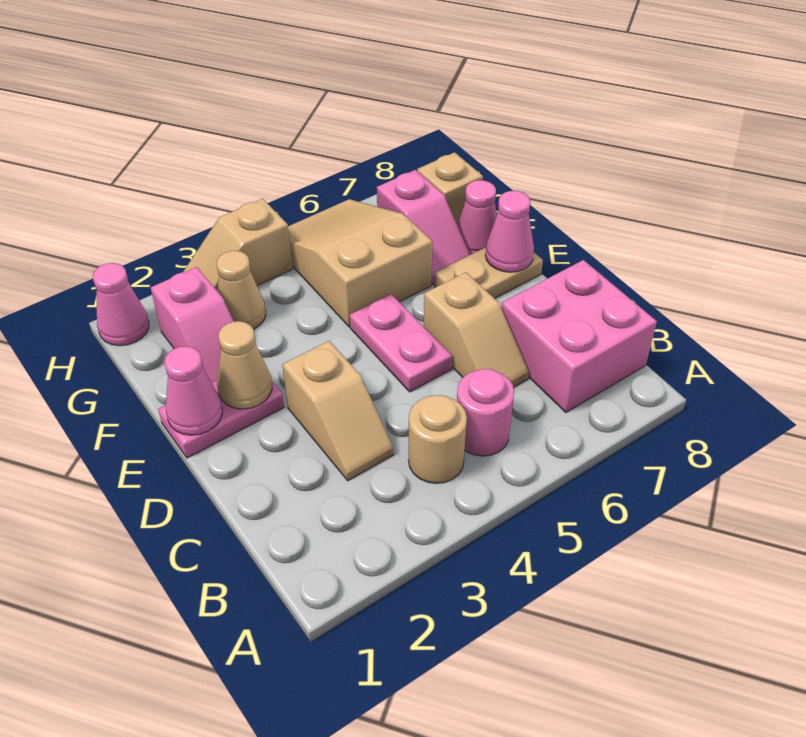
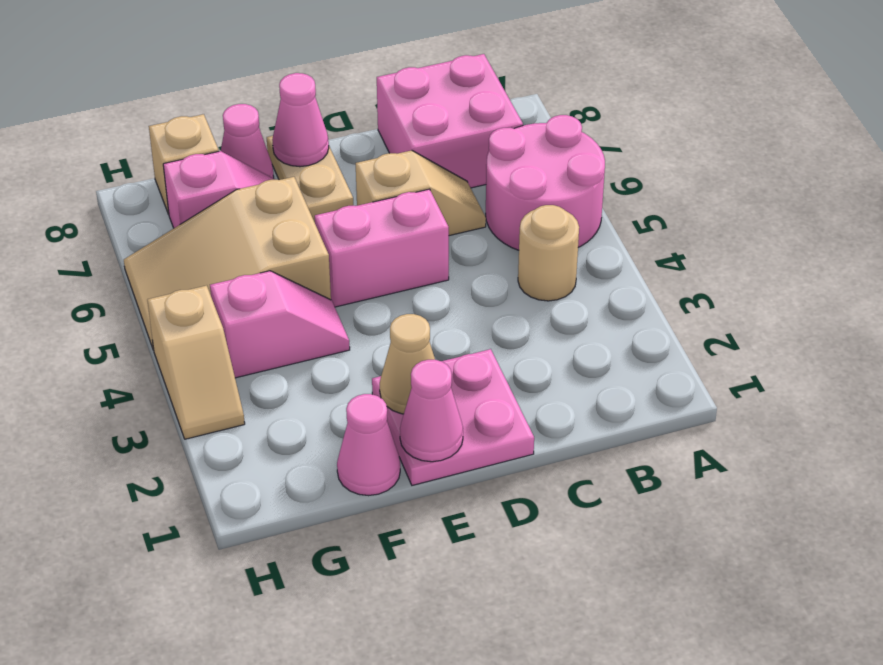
pink round brick B5 level 1 -> pink round brick A5:B6 level 1
tan slope C3:D3 level 1 top D -> none
pink plate D5:E5 level 1 -> pink brick D5:E5 level 1
pink plate E1:E2 level 1 -> pink plate D1:E2 level 1
pink slope F2:G2 level 1 top G -> pink slope F4:G4 level 1 top G
tan cone G3 level 1 -> none
pink cone H1 level 1 -> pink cone F1 level 1

